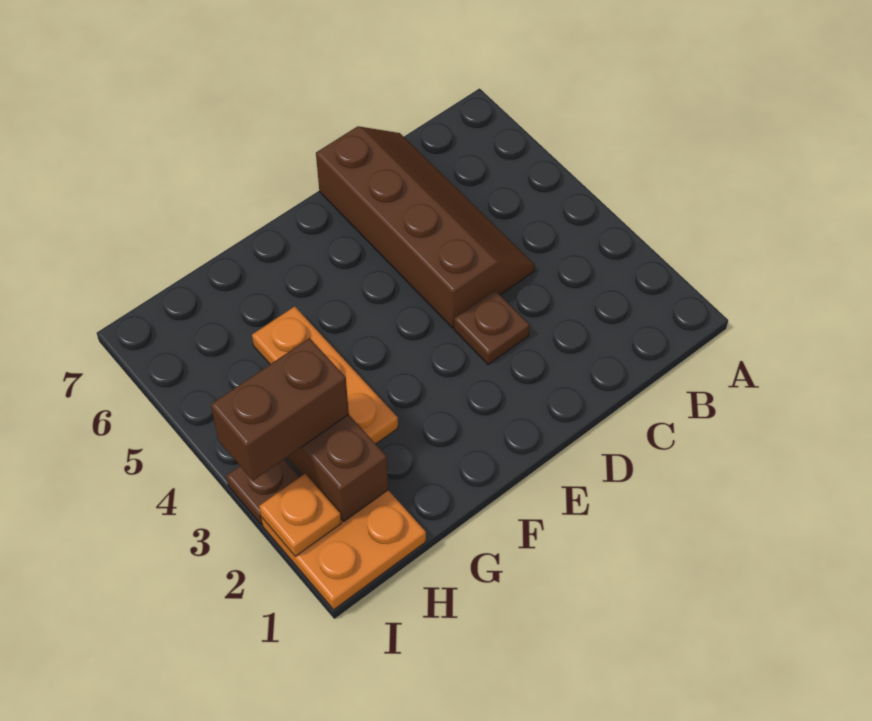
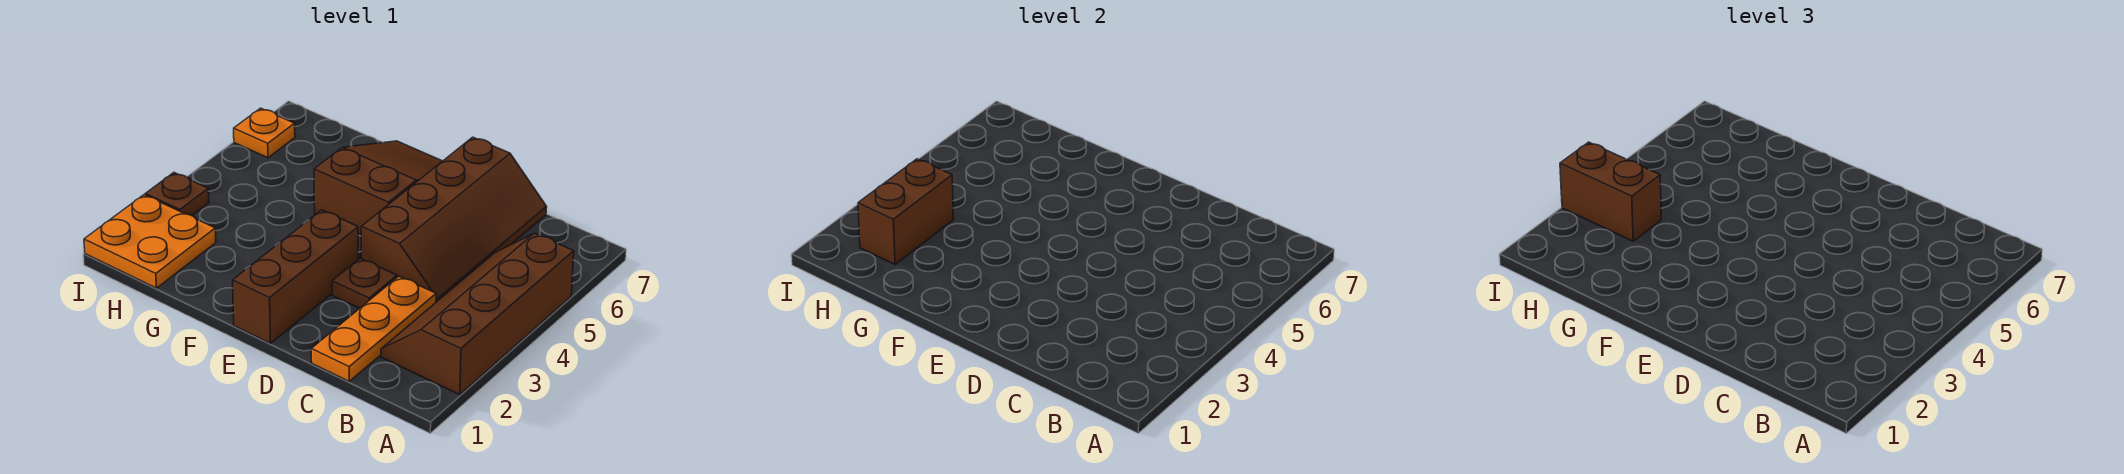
none -> brown slope A2:B5 level 1 top A
none -> brown brick E1:E3 level 1
none -> brown slope E5:F7 level 1 top 5
orange plate G3:G5 level 1 -> orange plate C1:C3 level 1
orange plate I2 level 2 -> orange plate I6 level 1

